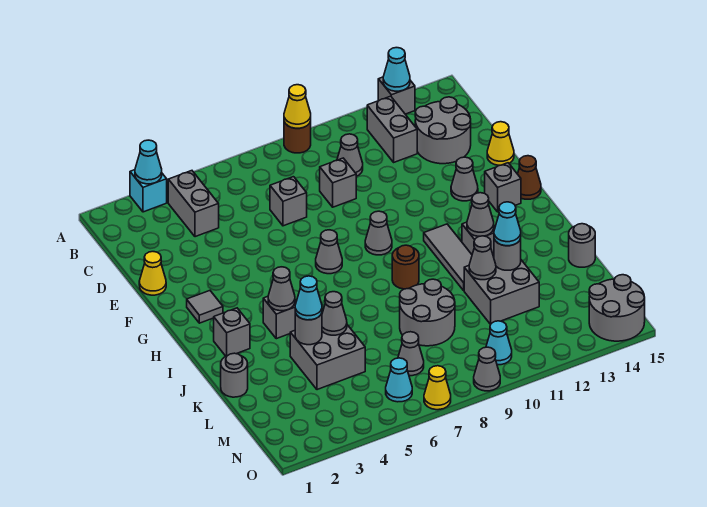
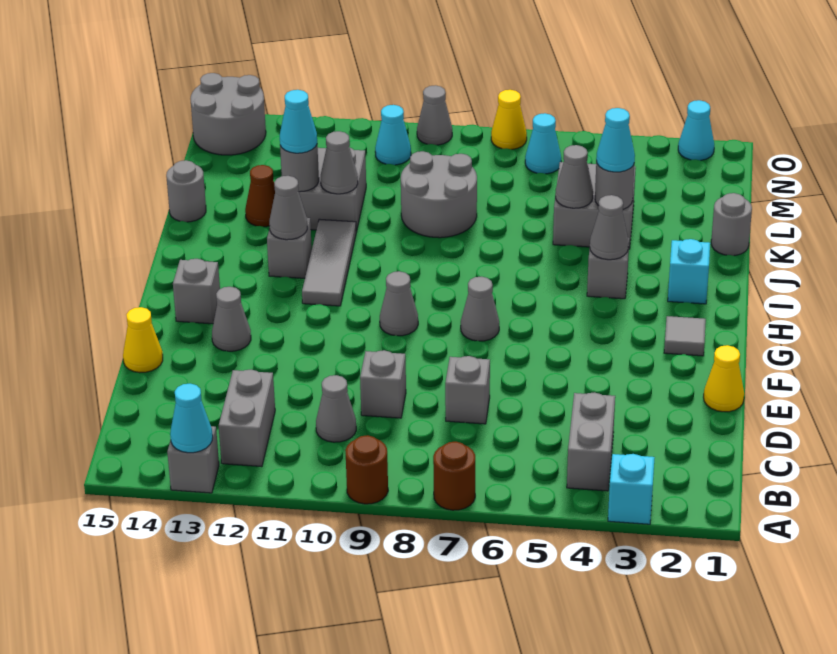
cyan cone A3 level 2 -> cyan cone O2 level 1
yellow cone A9 level 2 -> none
grey round brick C13:D14 level 1 -> none
brown cone G15 level 1 -> brown cone K13 level 1
grey brick I2 level 1 -> cyan brick I2 level 1
brown round brick I9 level 1 -> brown round brick A7 level 1
grey cone M7 level 1 -> none

